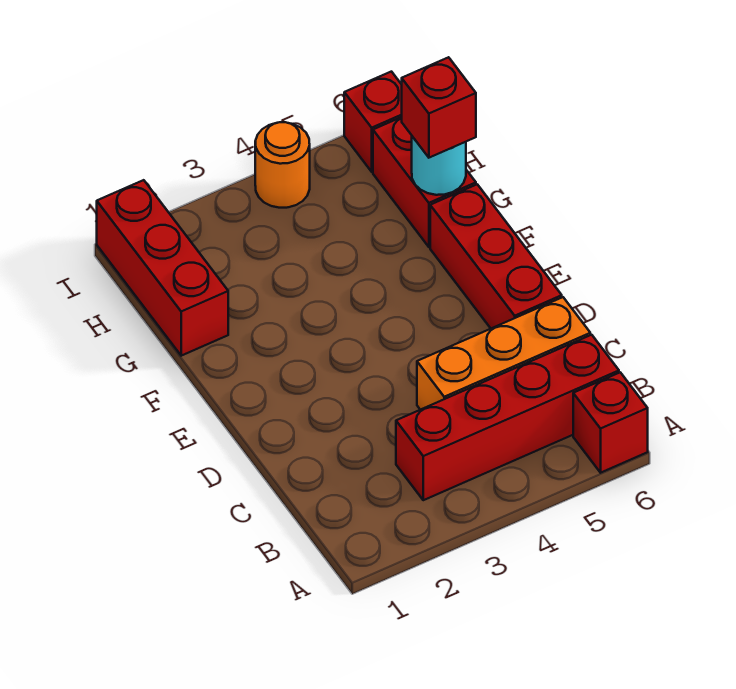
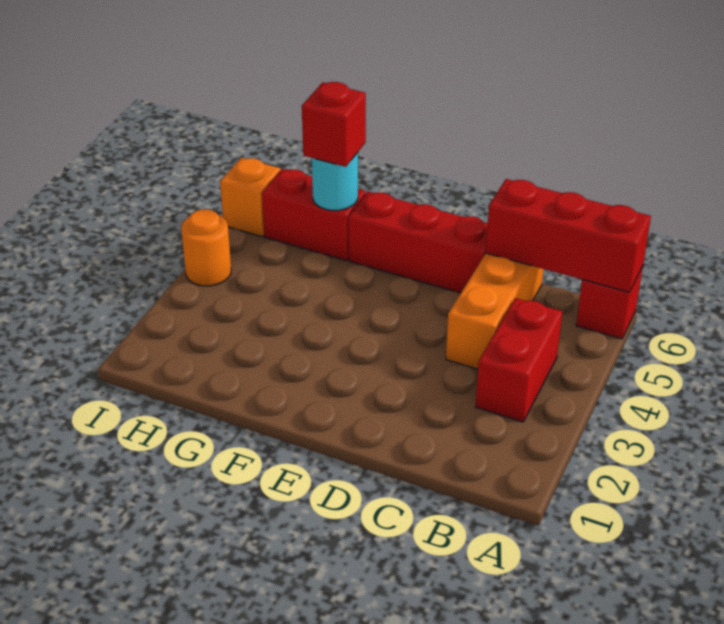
red brick B3:B6 level 1 -> red brick B3:B4 level 1
red brick G1:I1 level 1 -> red brick A6:C6 level 2
red brick I6 level 1 -> orange brick I6 level 1

